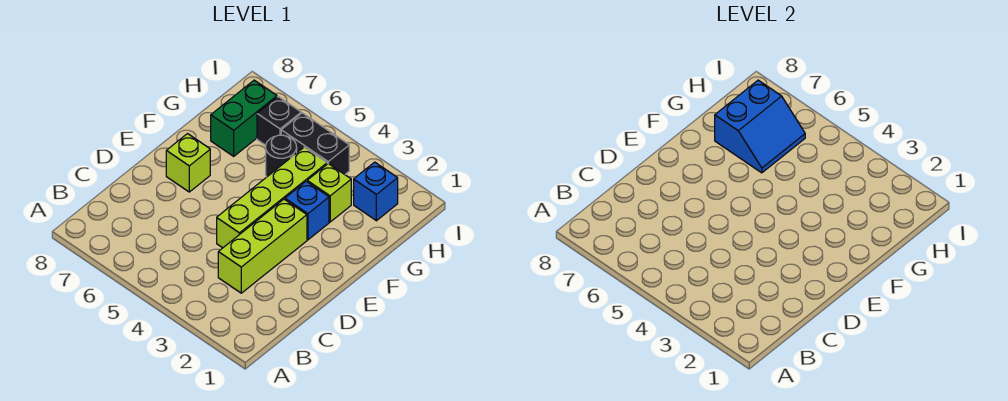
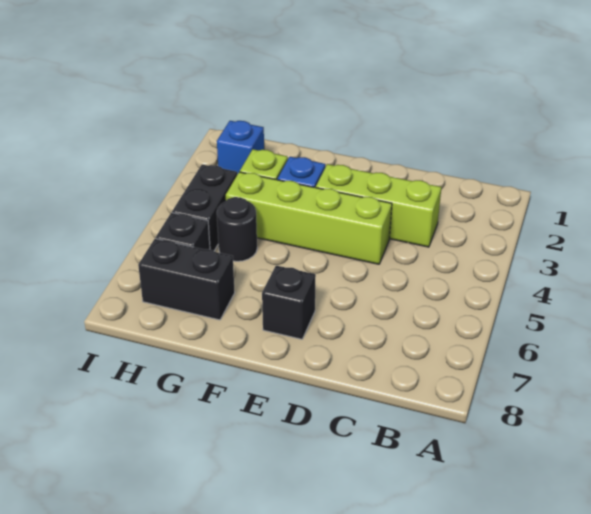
lime brick E7 level 1 -> black brick E7 level 1
blue slope G6:H7 level 2 top 7 -> none
green brick G7:H7 level 1 -> black brick G7:H7 level 1

